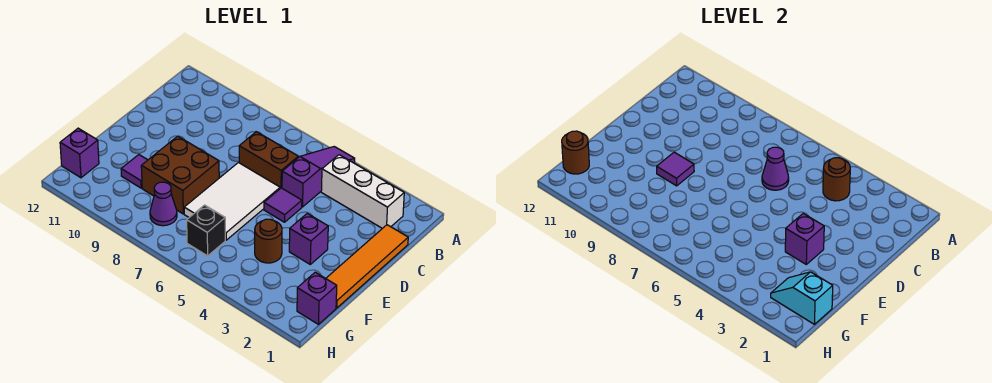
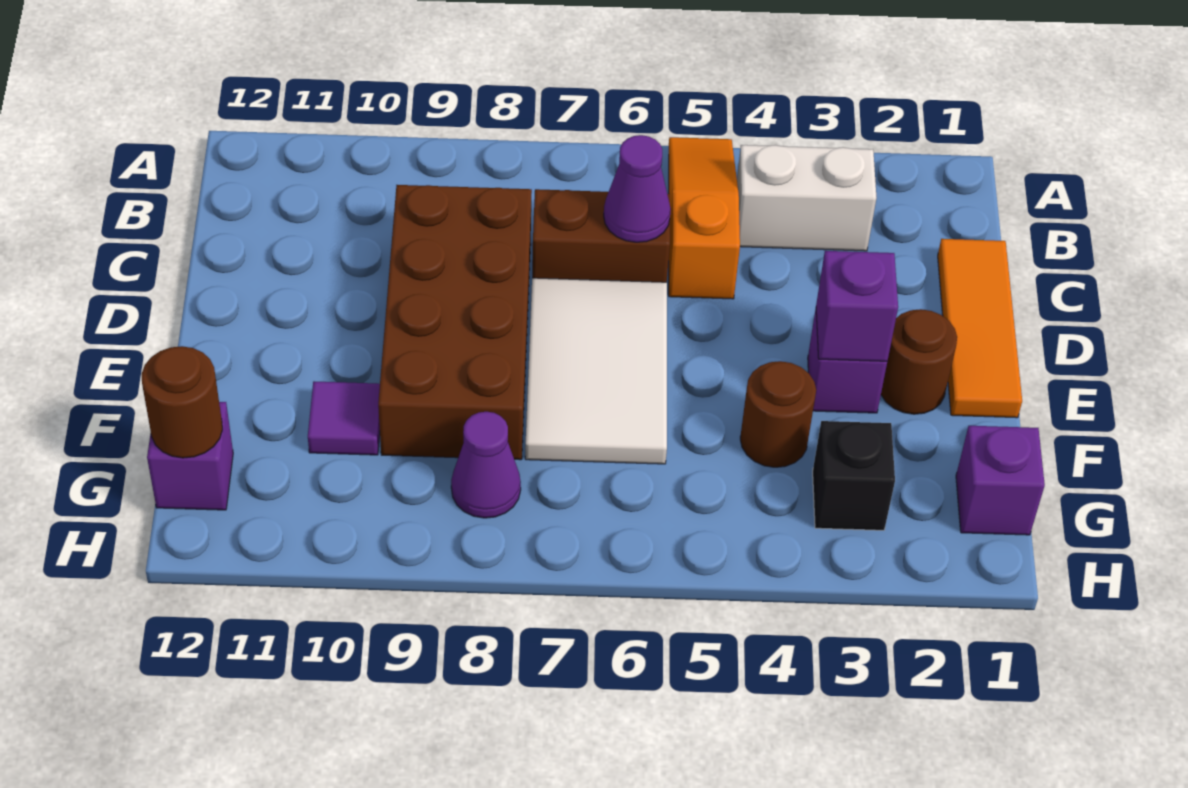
purple slope A5:C5 level 1 top C -> orange slope A5:C5 level 1 top C
white brick B2:B4 level 1 -> white brick B3:B4 level 1
brown round brick B4 level 2 -> brown round brick E2 level 1
orange tile C1:F1 level 1 -> orange tile C1:E1 level 1
purple tile D5 level 1 -> none
brown brick E8:F9 level 1 -> brown brick C8:F9 level 1
purple tile E9 level 2 -> none
cyan slope G1:G2 level 2 top 1 -> none
black brick G6 level 1 -> black brick G3 level 1

